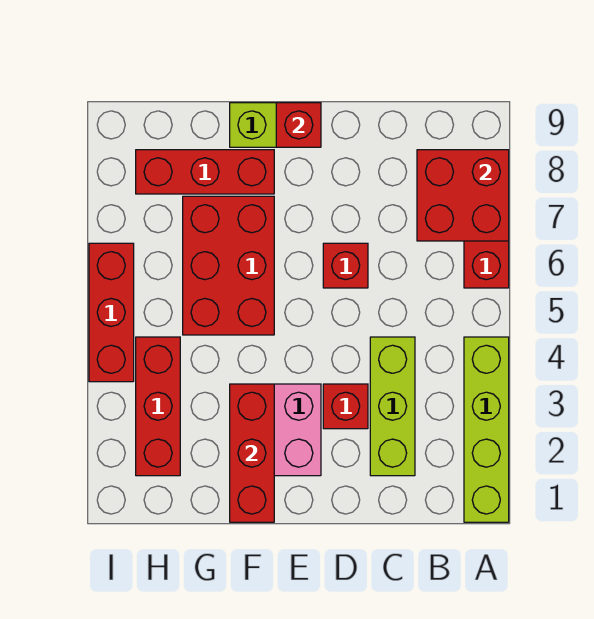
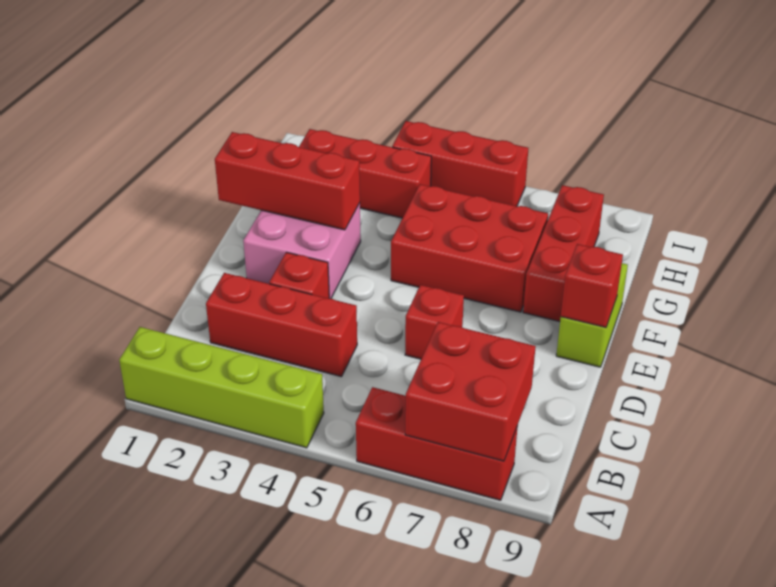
lime brick C2:C4 level 1 -> red brick C2:C4 level 1

